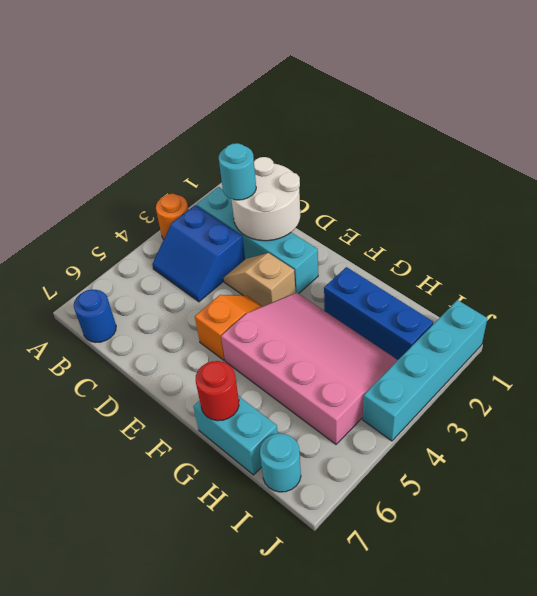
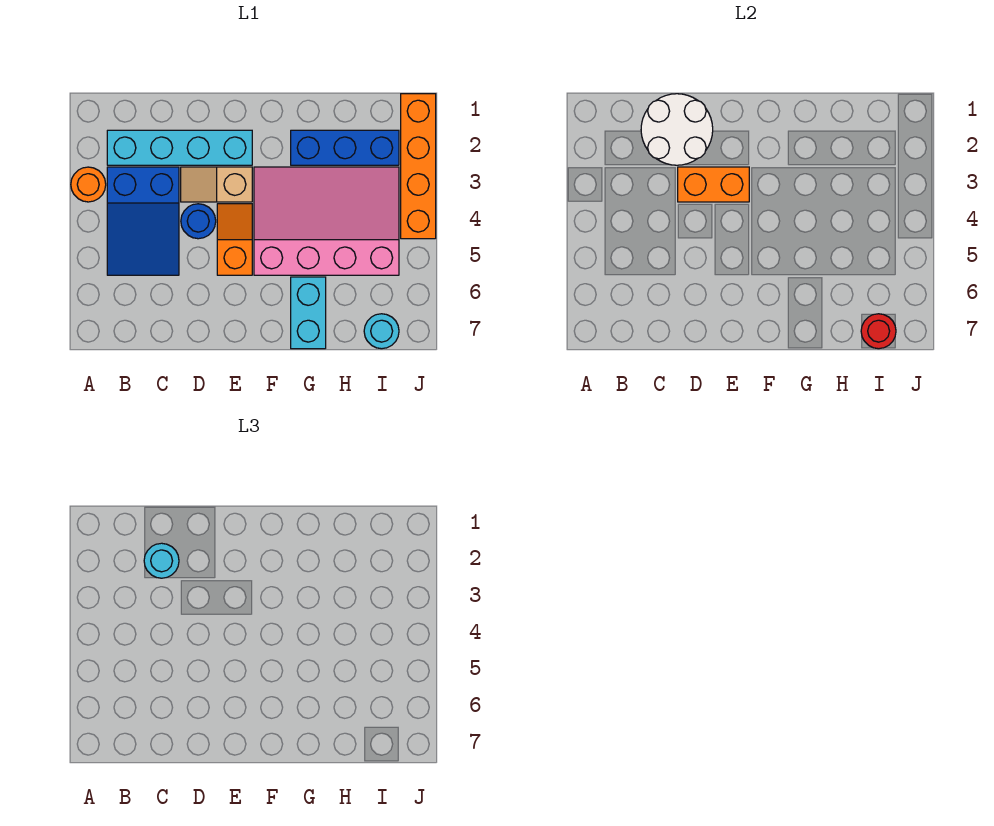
blue slope B3:C4 level 1 top 3 -> blue slope B3:C5 level 1 top 3
blue round brick B7 level 1 -> blue round brick D4 level 1
none -> orange brick D3:E3 level 2
cyan brick G7:H7 level 1 -> cyan brick G6:G7 level 1
red round brick G7 level 2 -> red round brick I7 level 2
cyan brick J1:J4 level 1 -> orange brick J1:J4 level 1

